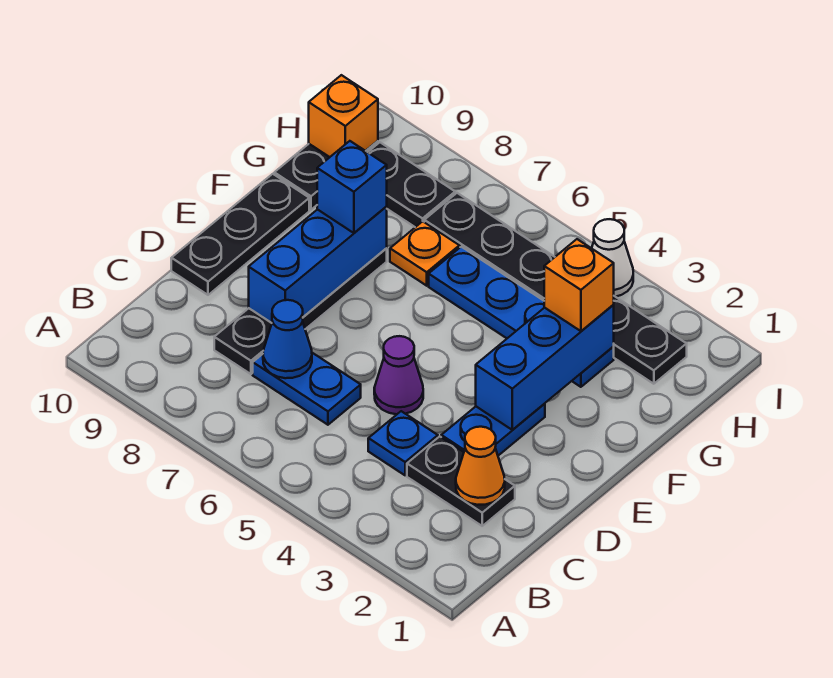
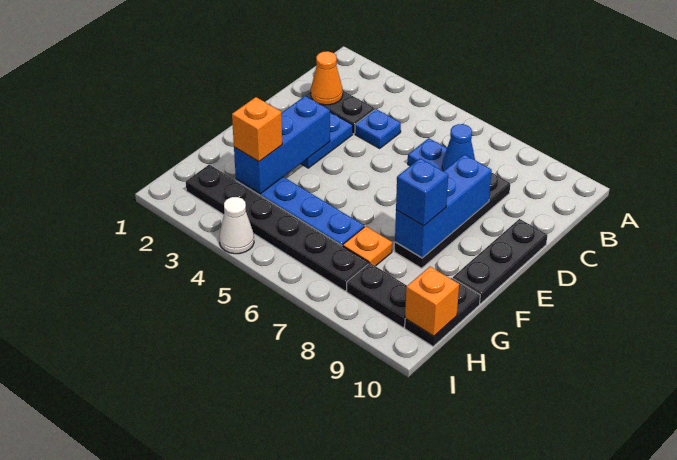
purple cone D5 level 1 -> none

